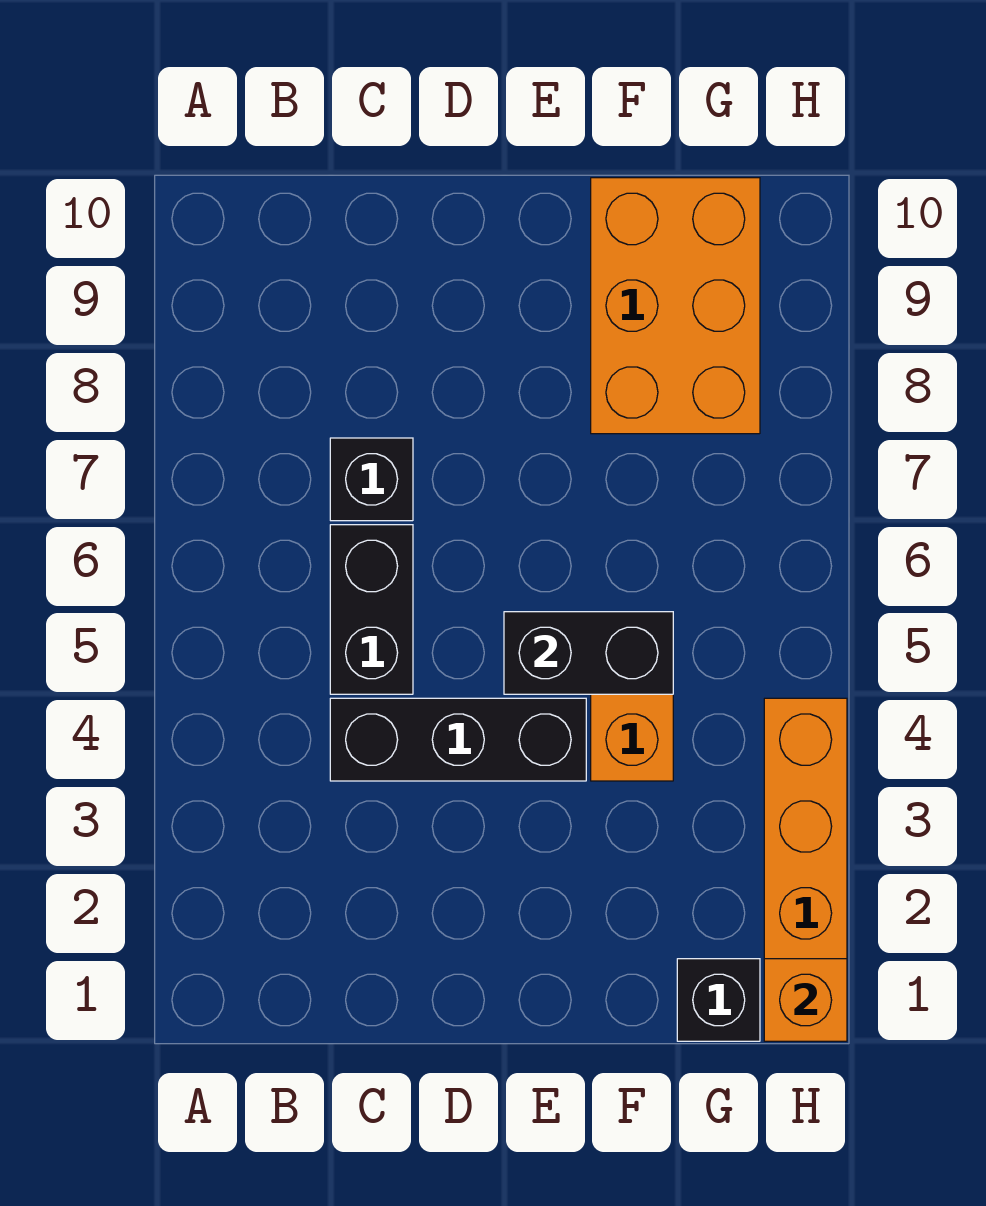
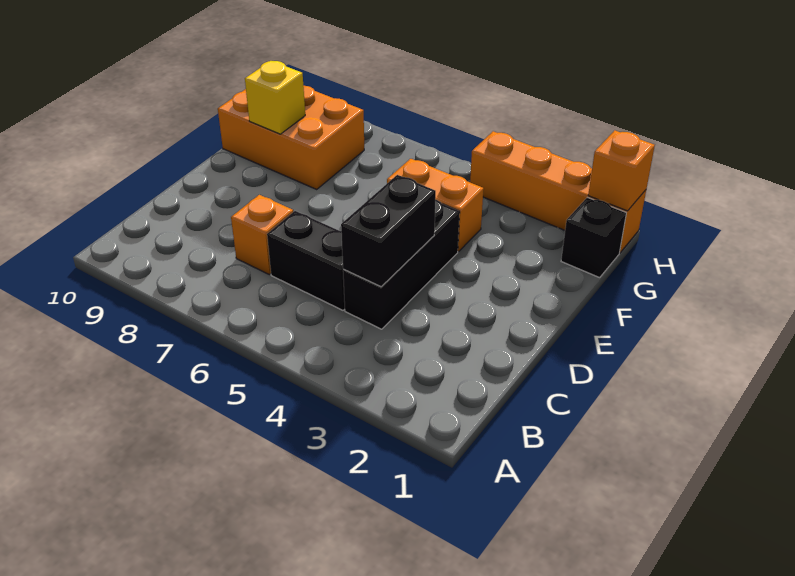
black brick C7 level 1 -> orange brick C7 level 1
black brick E5:F5 level 2 -> black brick C4:D4 level 2
none -> yellow brick F9 level 2

